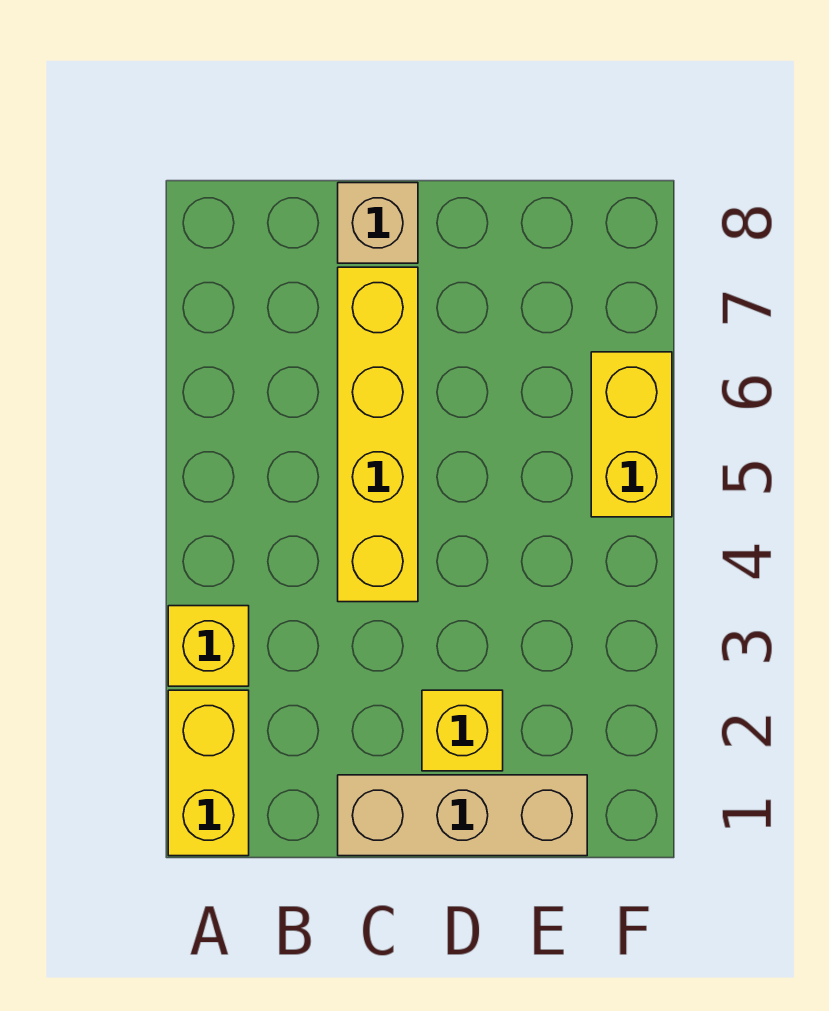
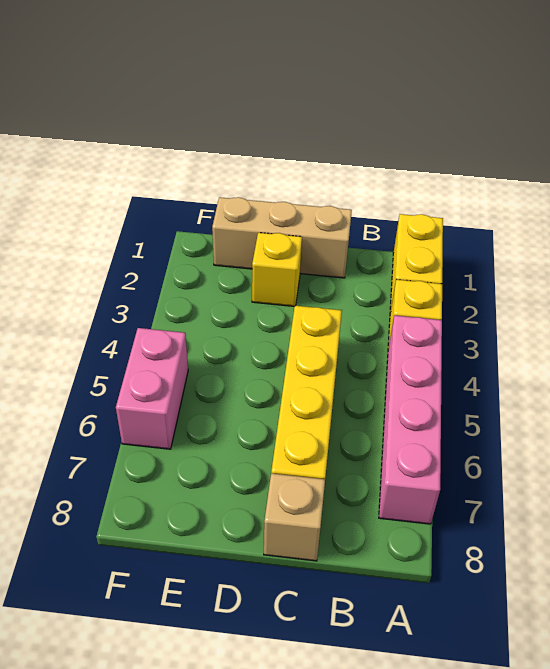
none -> pink brick A4:A7 level 1
yellow brick F5:F6 level 1 -> pink brick F5:F6 level 1

